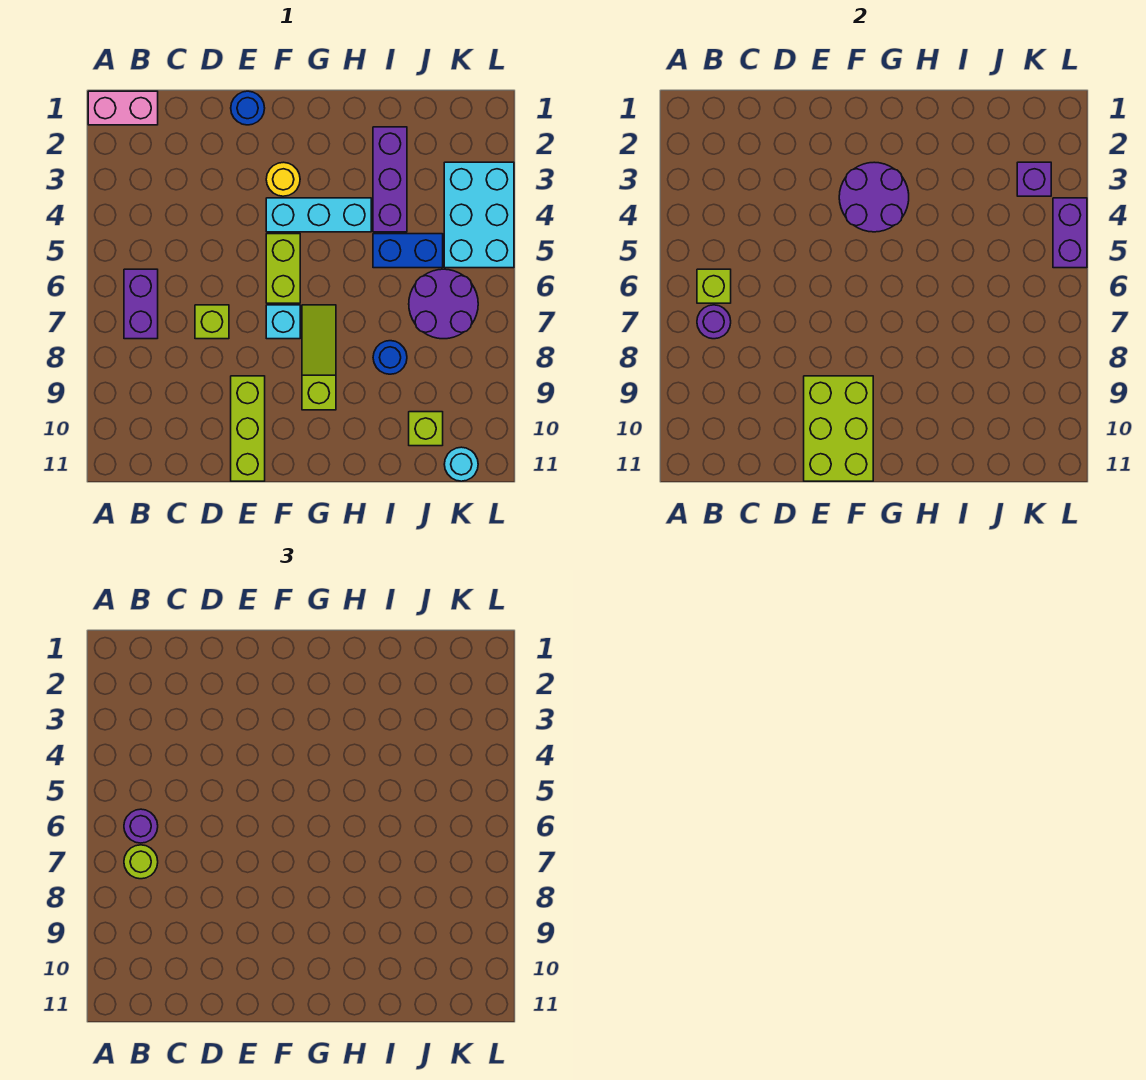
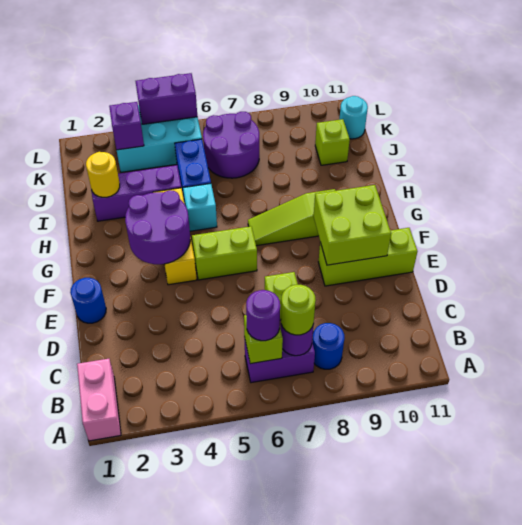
lime brick E9:F11 level 2 -> lime brick E9:F10 level 2
yellow round brick F3 level 1 -> yellow round brick I2 level 2
cyan brick F4:H4 level 1 -> yellow brick F4:H4 level 1
cyan brick F7 level 1 -> cyan brick H5 level 1
blue round brick I8 level 1 -> blue round brick B8 level 1

